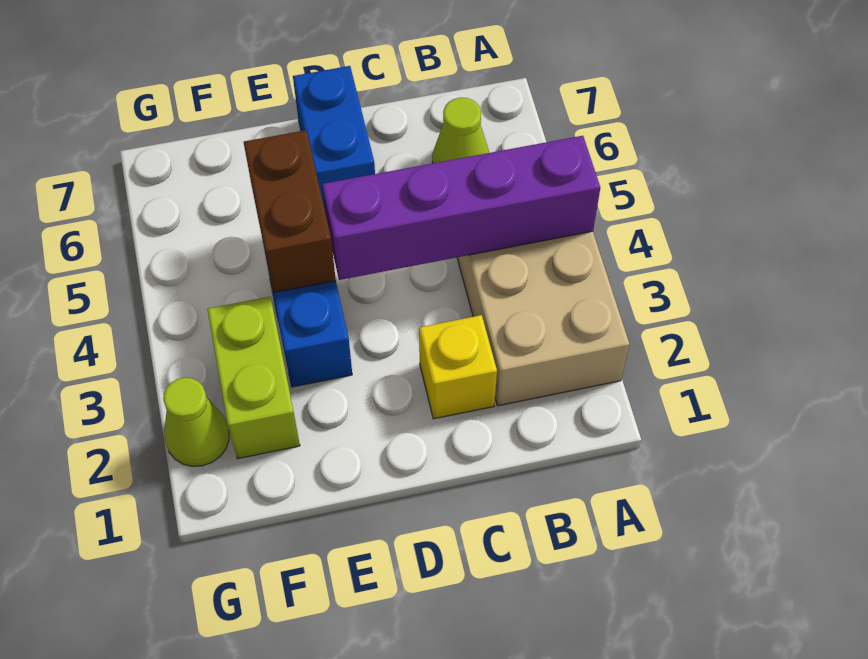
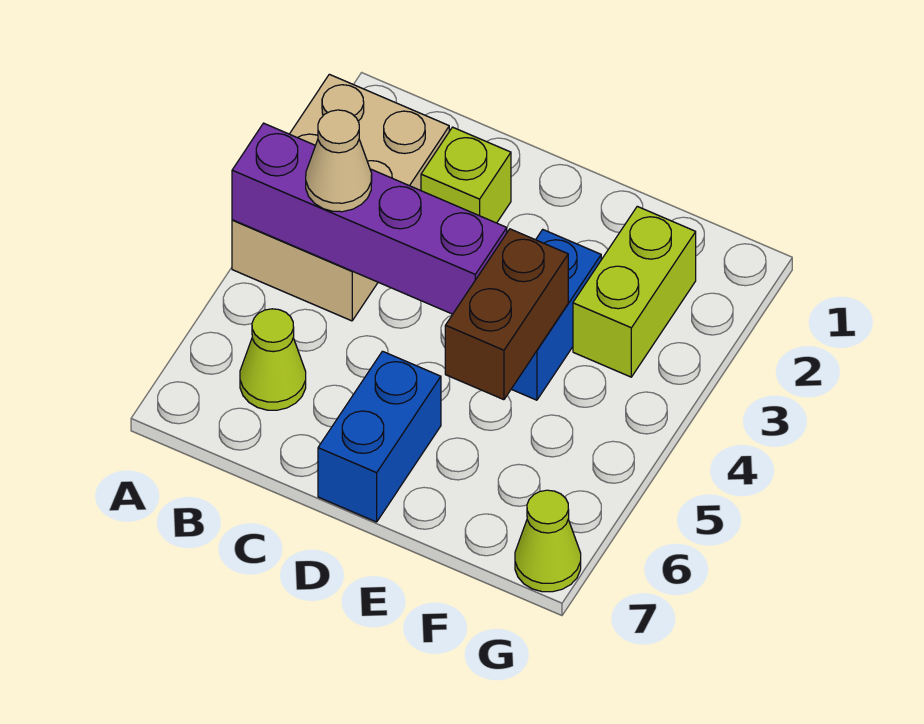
none -> tan cone B4 level 3
yellow brick C2 level 1 -> lime brick C2 level 1
lime cone G2 level 1 -> lime cone G7 level 1

